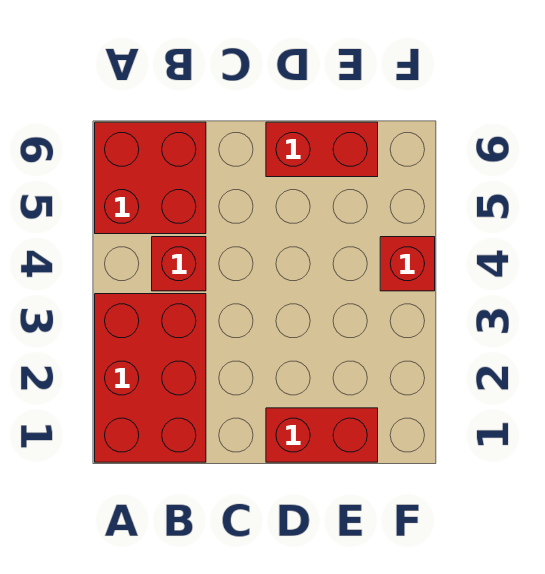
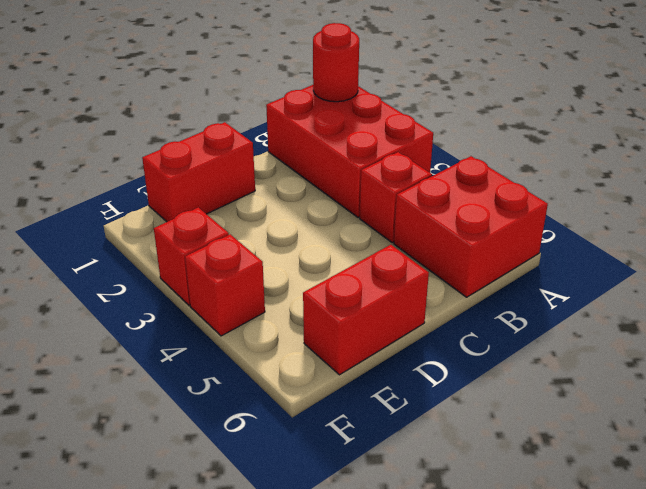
none -> red round brick A1 level 2
none -> red brick F3 level 1

